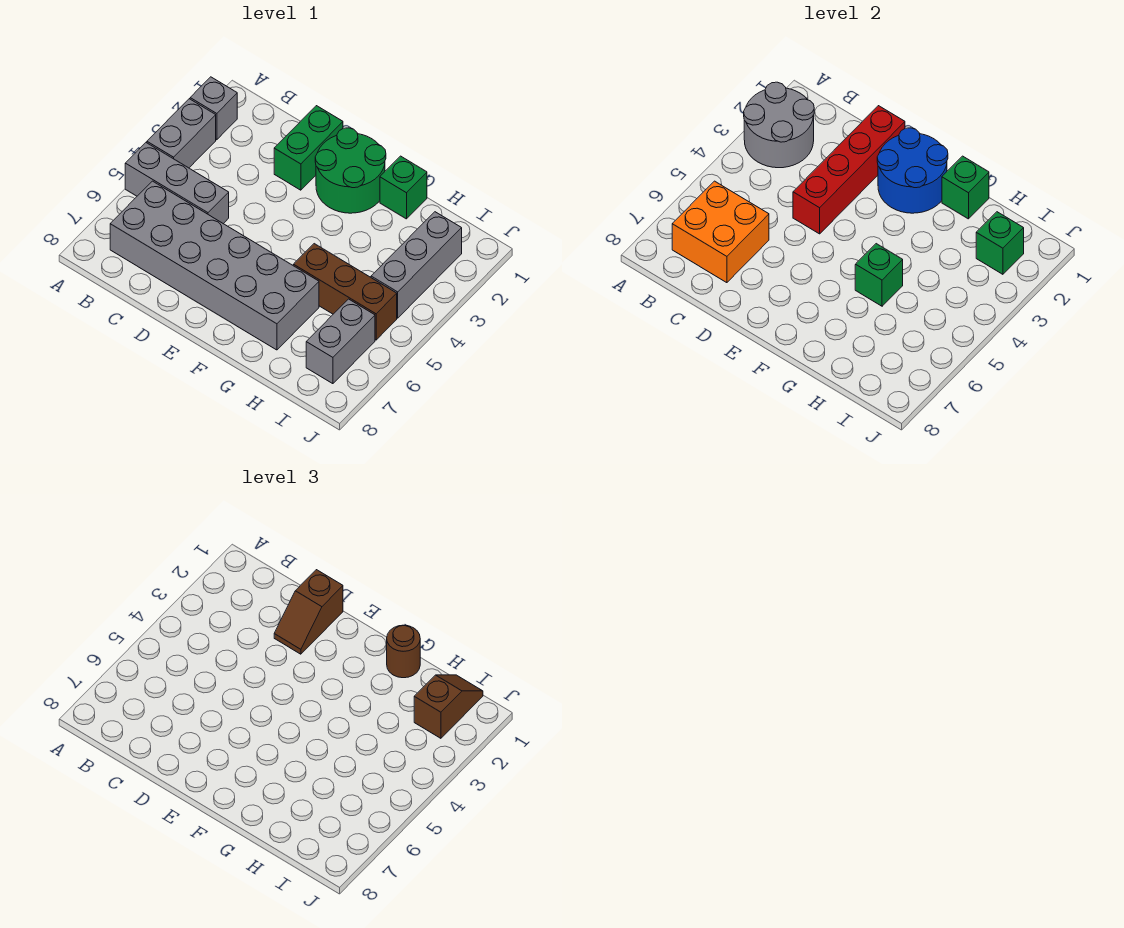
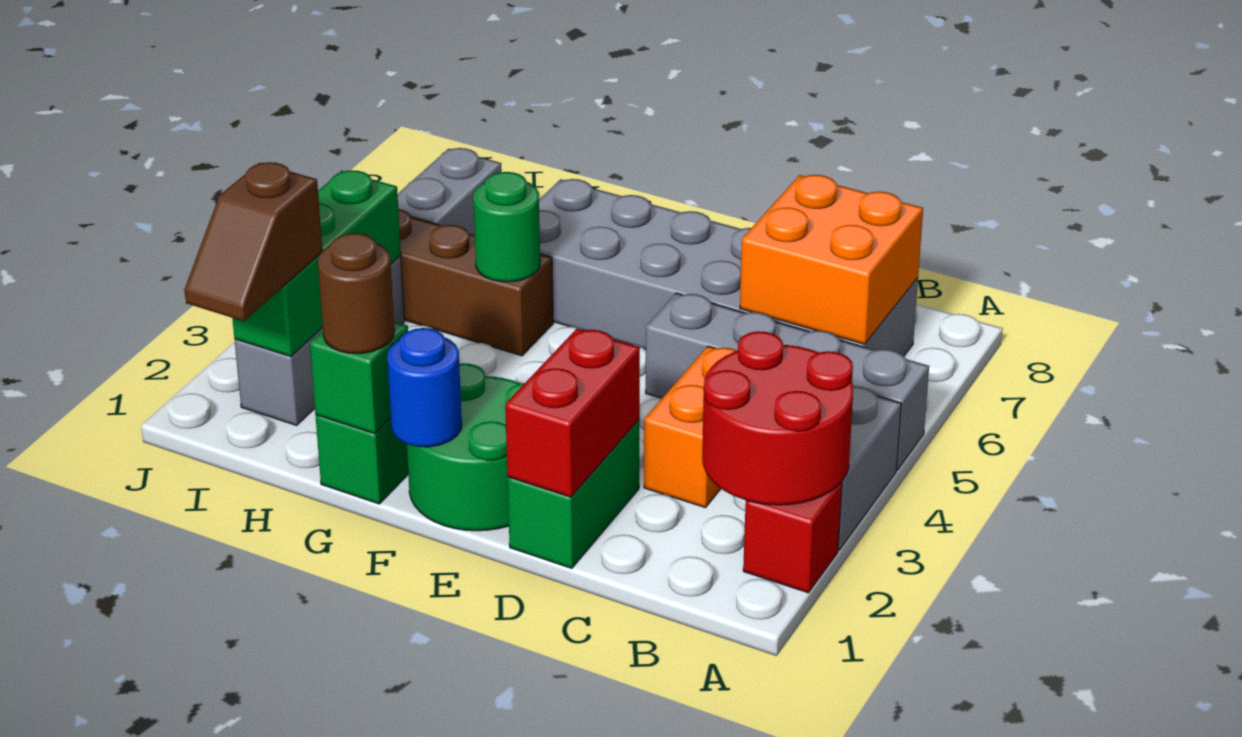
grey brick A2 level 1 -> red brick A2 level 1
grey round brick A2:B3 level 2 -> red round brick A2:B3 level 2
grey brick A5:C5 level 1 -> grey brick A5:D5 level 1
none -> orange brick C3:C4 level 1
red brick D1:D4 level 2 -> red brick D1:D2 level 2
brown slope D1:D2 level 3 top 1 -> none
blue round brick E1:F2 level 2 -> blue round brick F1 level 2
green brick G5 level 2 -> green round brick G5 level 2
green brick I2 level 2 -> green brick I2:I4 level 2

